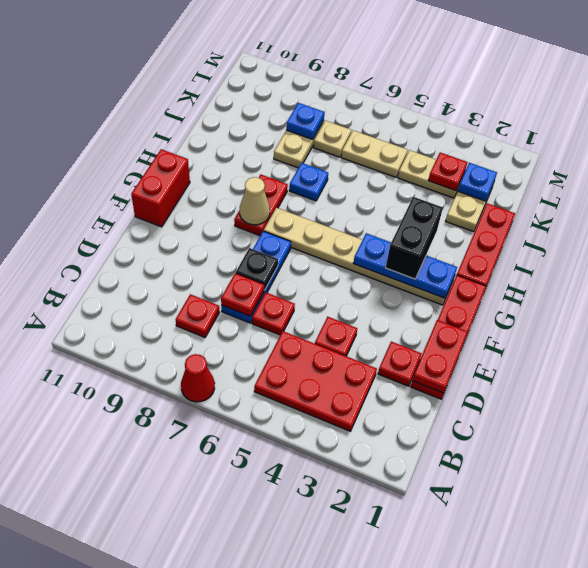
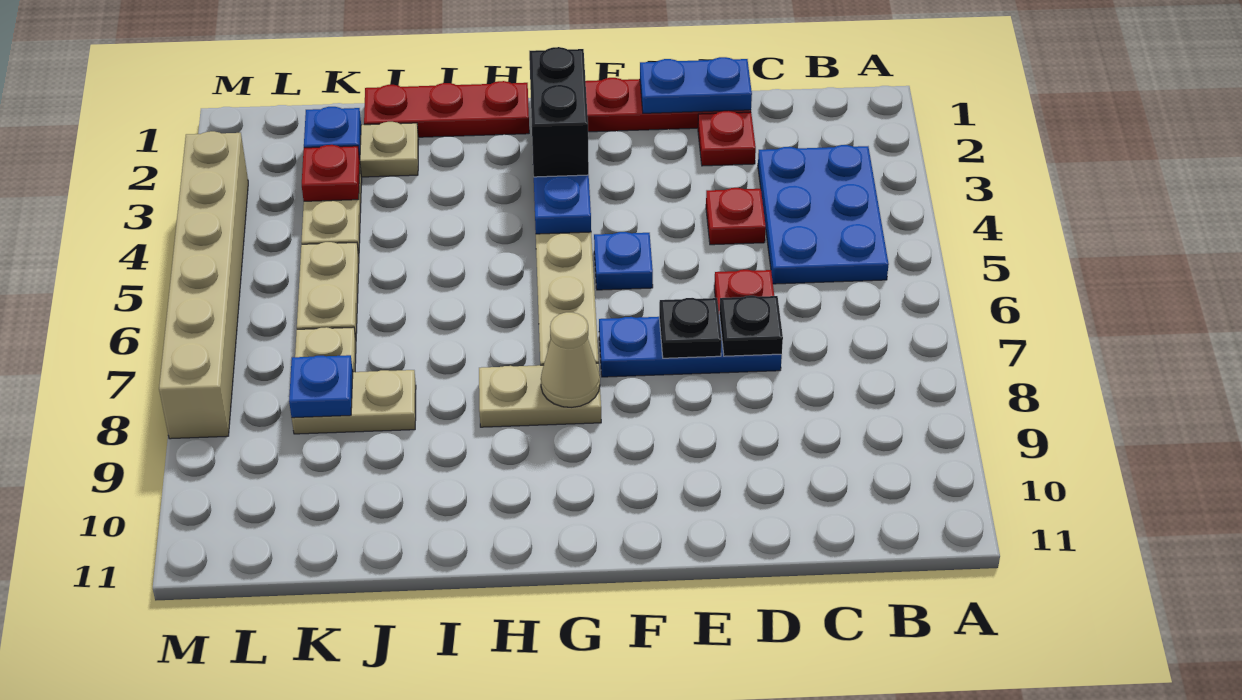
red cone A7 level 1 -> none
red plate B3:C5 level 1 -> blue plate B3:C5 level 1
red plate C8 level 1 -> none
red plate D1:E1 level 2 -> blue plate D1:E1 level 2
red plate D7 level 2 -> black plate D7 level 2
red brick F11:G11 level 1 -> none
black brick G3:H3 level 3 -> black brick G2:G3 level 3
red plate G8:H8 level 1 -> tan plate G8:H8 level 1
blue plate I7 level 1 -> blue plate F5 level 1
none -> tan brick M3:M8 level 1

